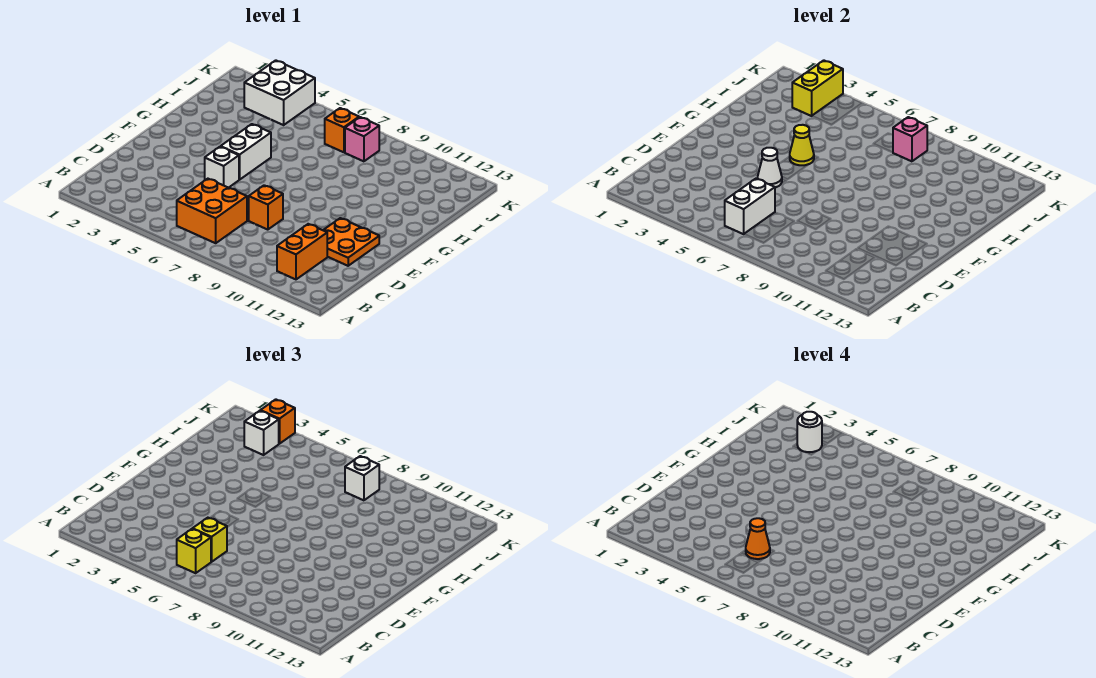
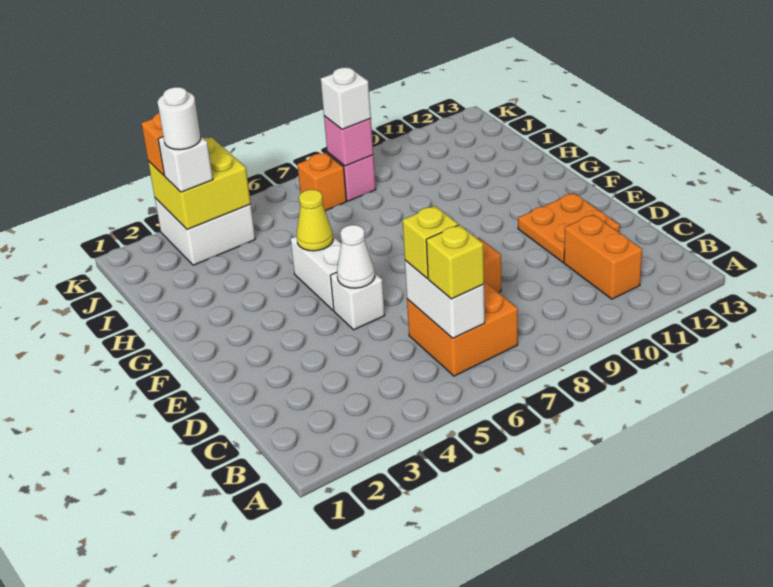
orange cone C6 level 4 -> none
yellow brick J3:K3 level 2 -> yellow brick J3:K4 level 2

